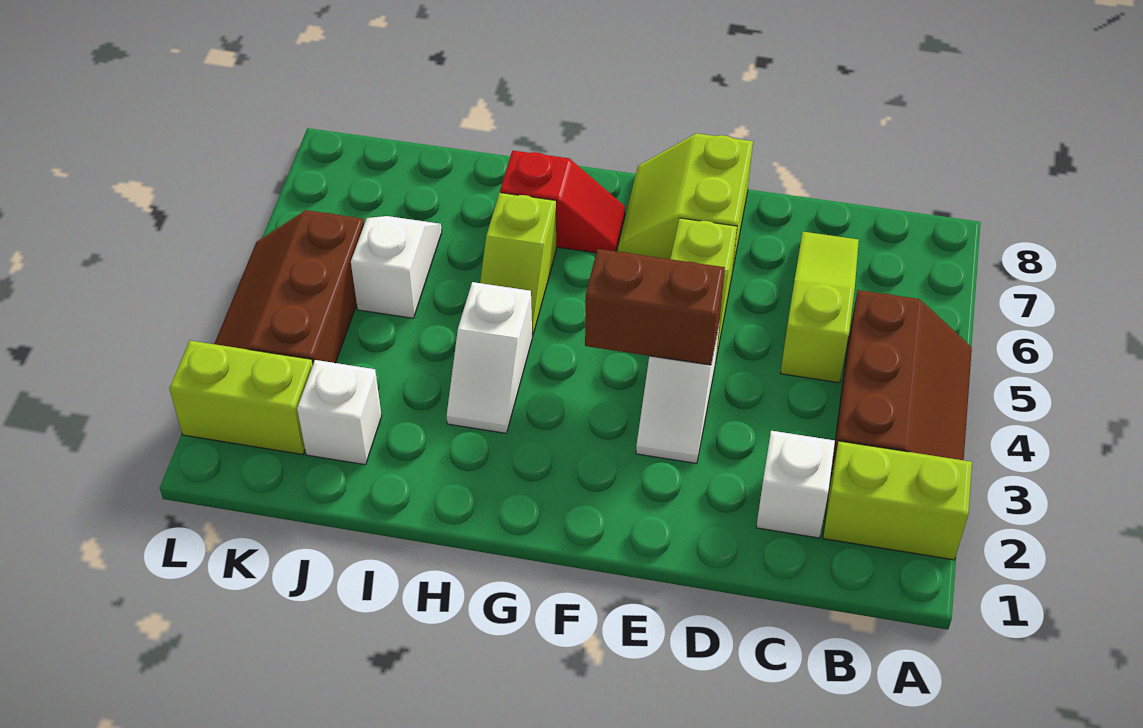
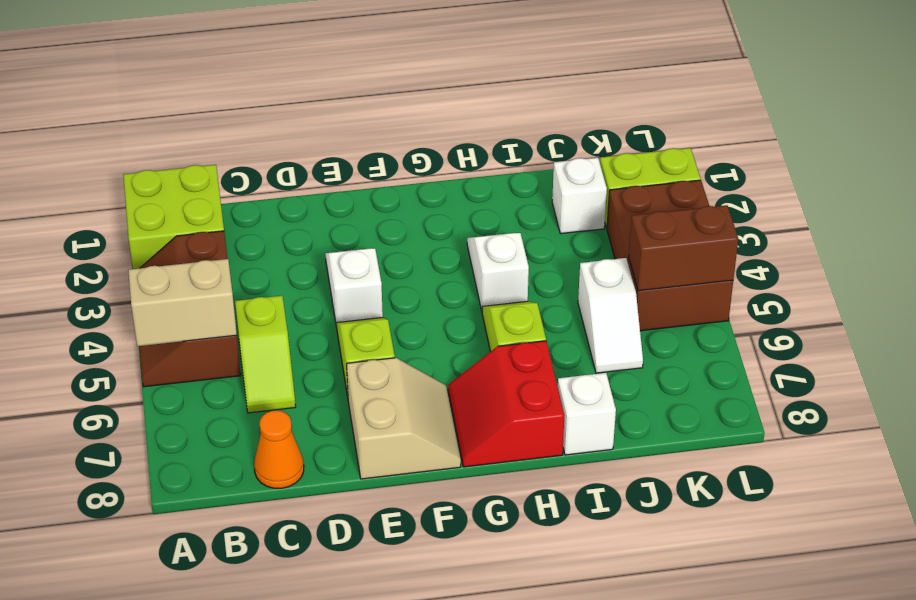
lime brick A2:B2 level 1 -> lime brick A1:B2 level 1
none -> tan brick A5:B5 level 2
white brick C2 level 1 -> white brick I8 level 1
lime slope C5:C7 level 1 top 5 -> lime slope C5:C6 level 1 top 5
none -> orange cone C8 level 1
brown brick E4:F4 level 2 -> brown brick K5:L5 level 2
lime slope E7:F8 level 1 top E -> tan slope E7:F8 level 1 top E
red slope G7:H7 level 1 top H -> red slope G7:H8 level 1 top H
brown slope K3:L5 level 1 top K -> brown brick K3:L5 level 1

